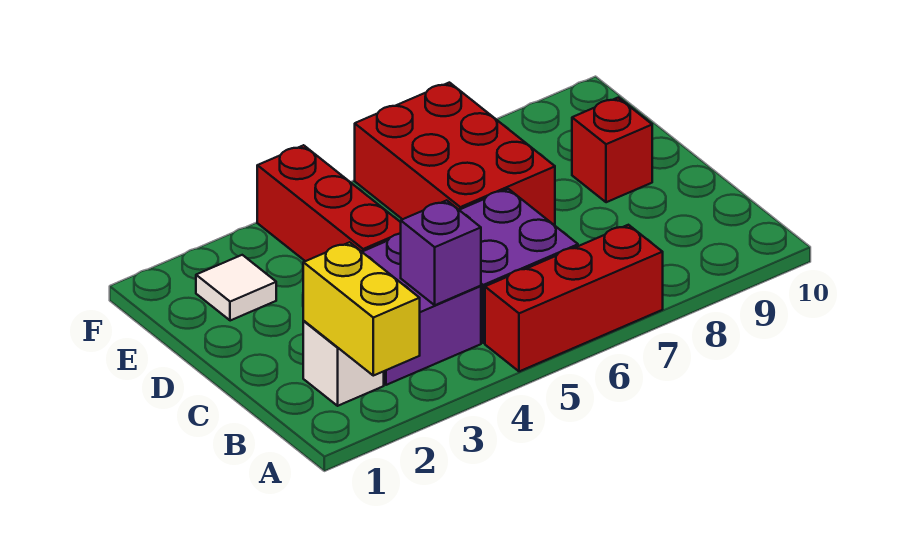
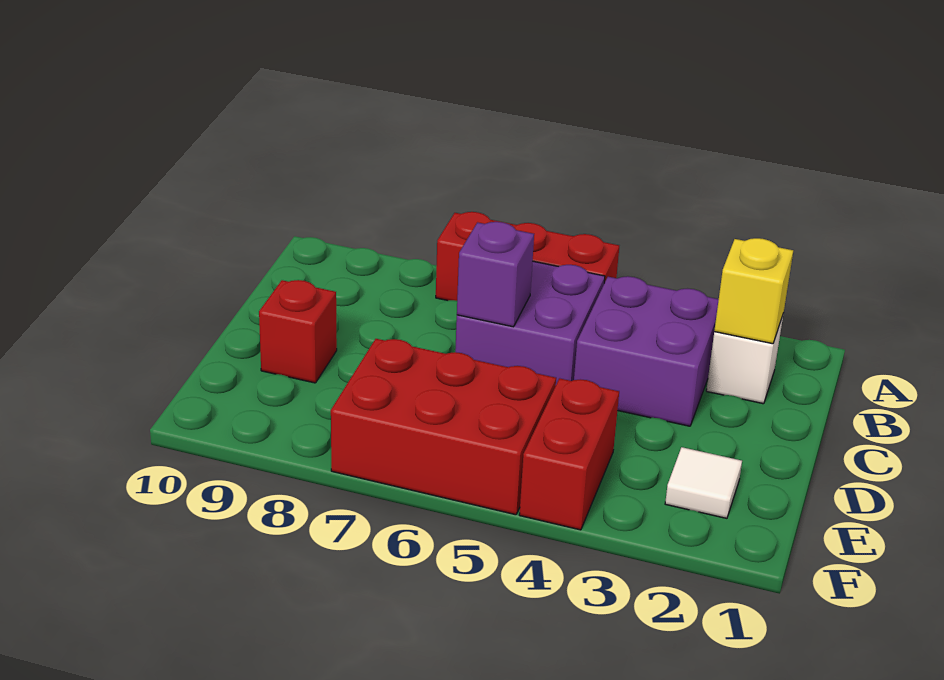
yellow brick A2:B2 level 2 -> yellow brick B2 level 2
purple brick B4 level 2 -> purple brick C6 level 2
red brick D4:F4 level 1 -> red brick E4:F4 level 1
red brick D6:F7 level 1 -> red brick E5:F7 level 1

